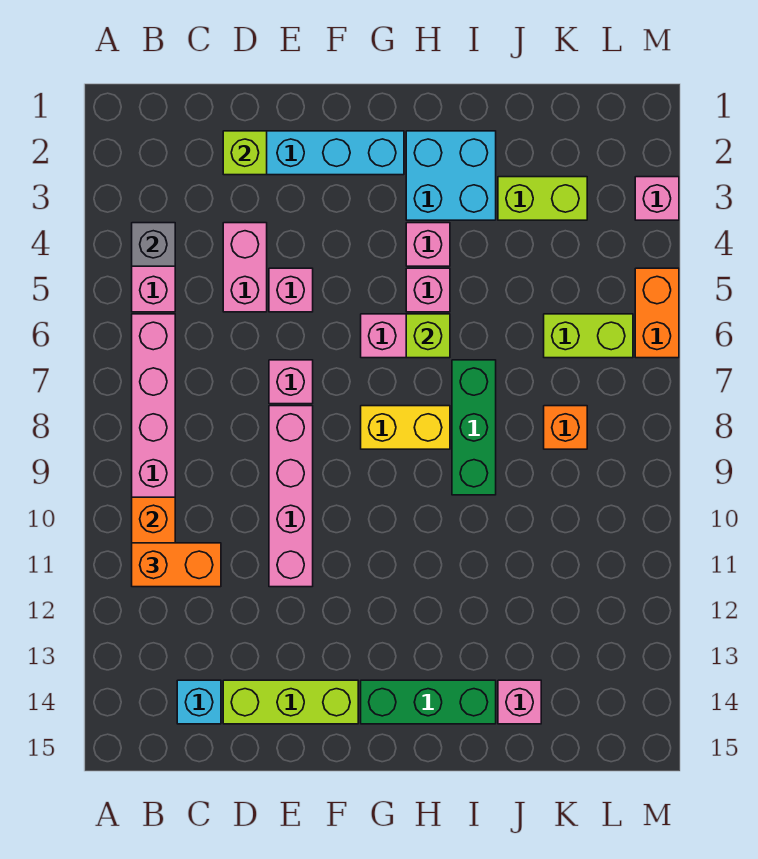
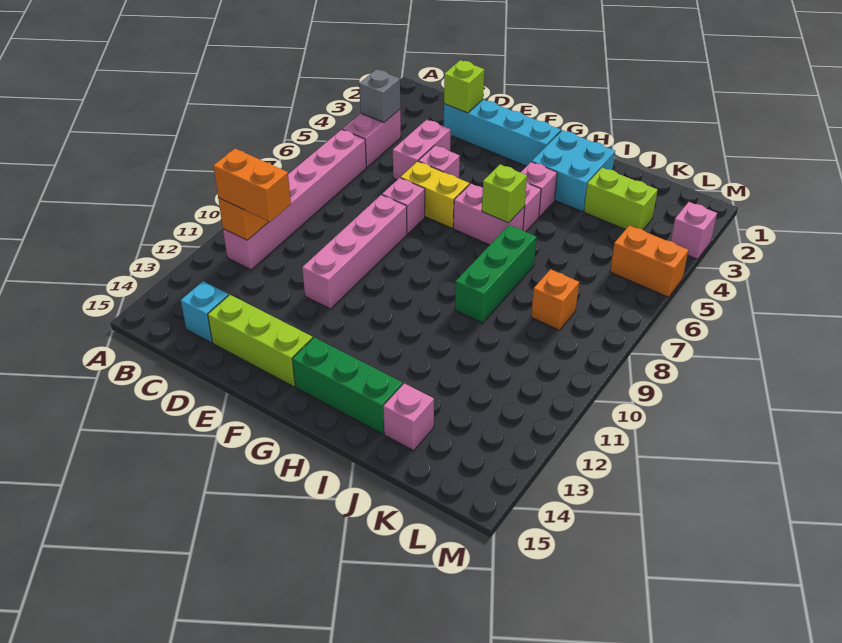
yellow brick G8:H8 level 1 -> yellow brick E6:F6 level 1
lime brick K6:L6 level 1 -> none
orange brick M5:M6 level 1 -> orange brick L5:M5 level 1

